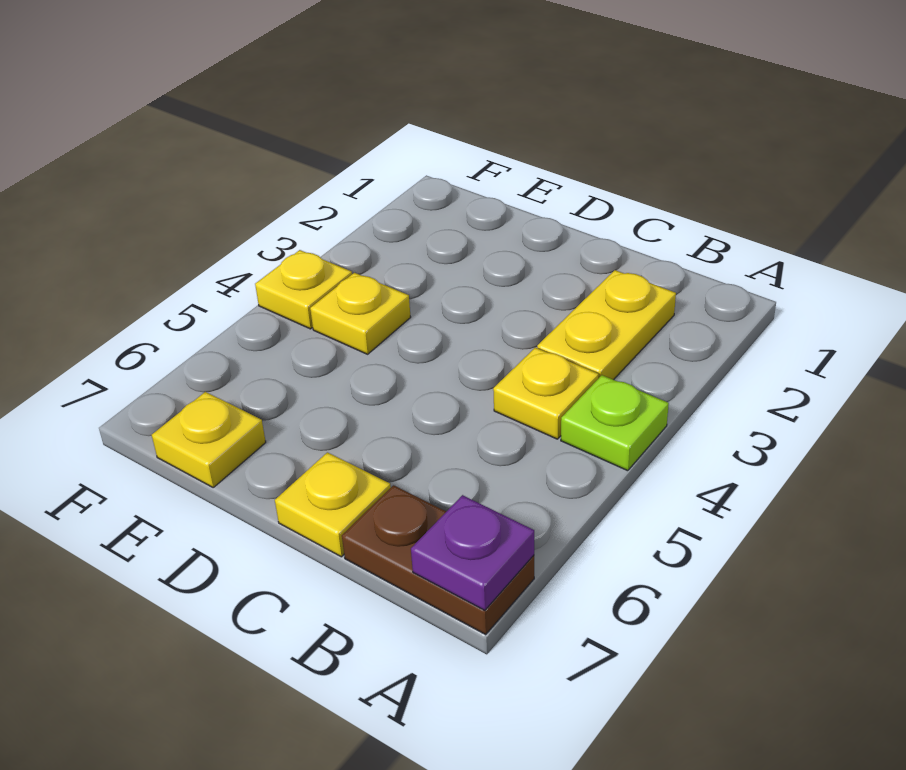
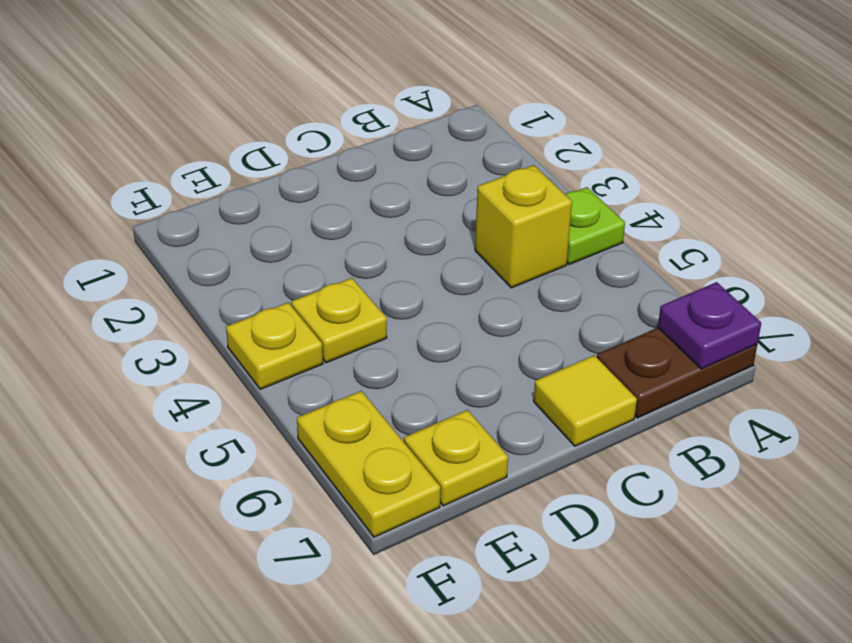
yellow plate B2:B3 level 1 -> yellow plate F6:F7 level 1
yellow plate B4 level 1 -> yellow brick B4 level 1
yellow plate C7 level 1 -> yellow tile C7 level 1

